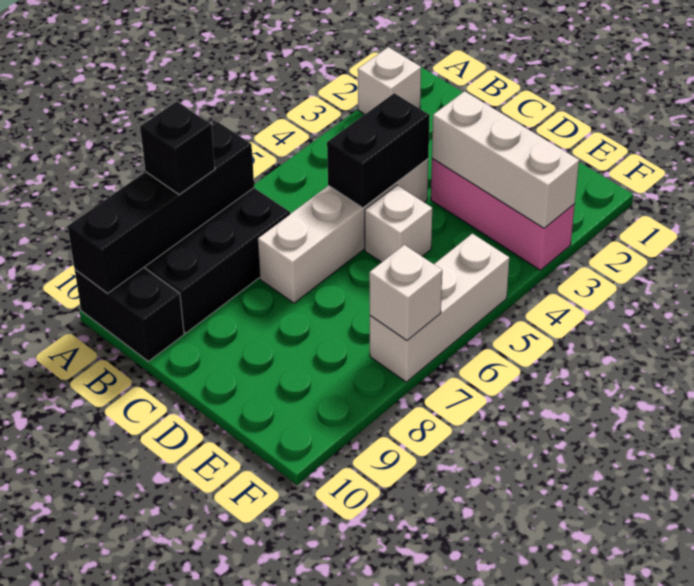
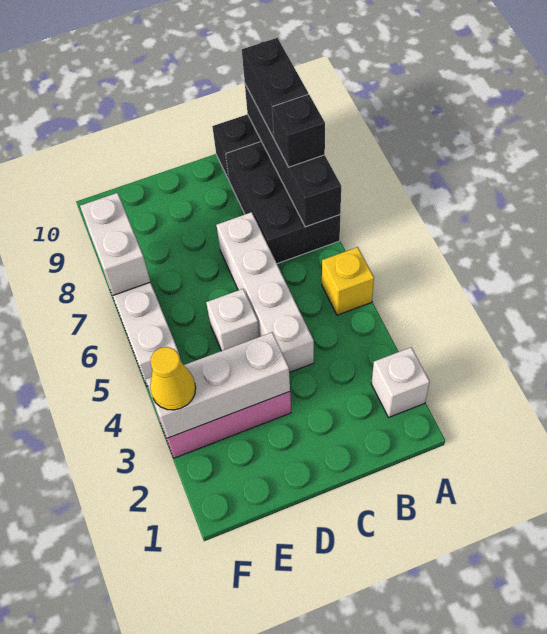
none -> yellow brick A5 level 1
black brick C4:C5 level 2 -> black brick A9:A10 level 3
none -> yellow cone F3 level 3
white brick F7 level 2 -> white brick F7:F8 level 2

